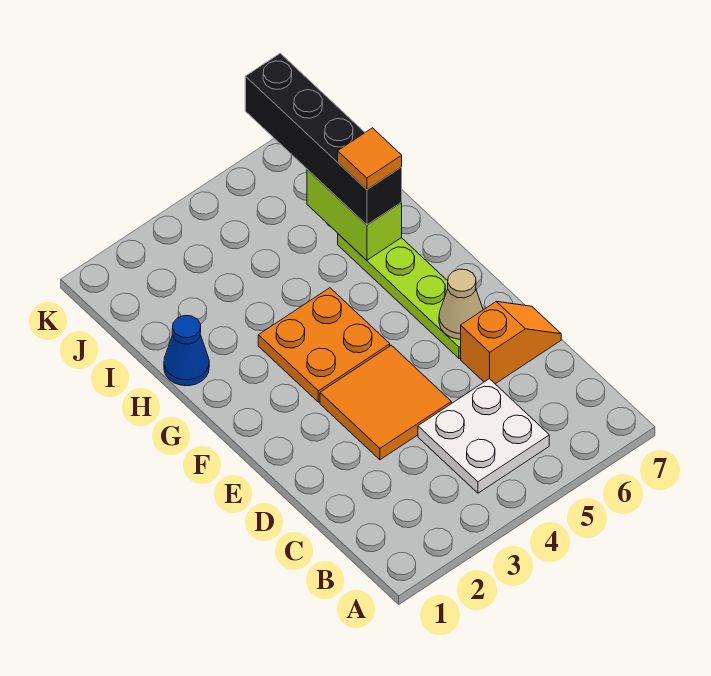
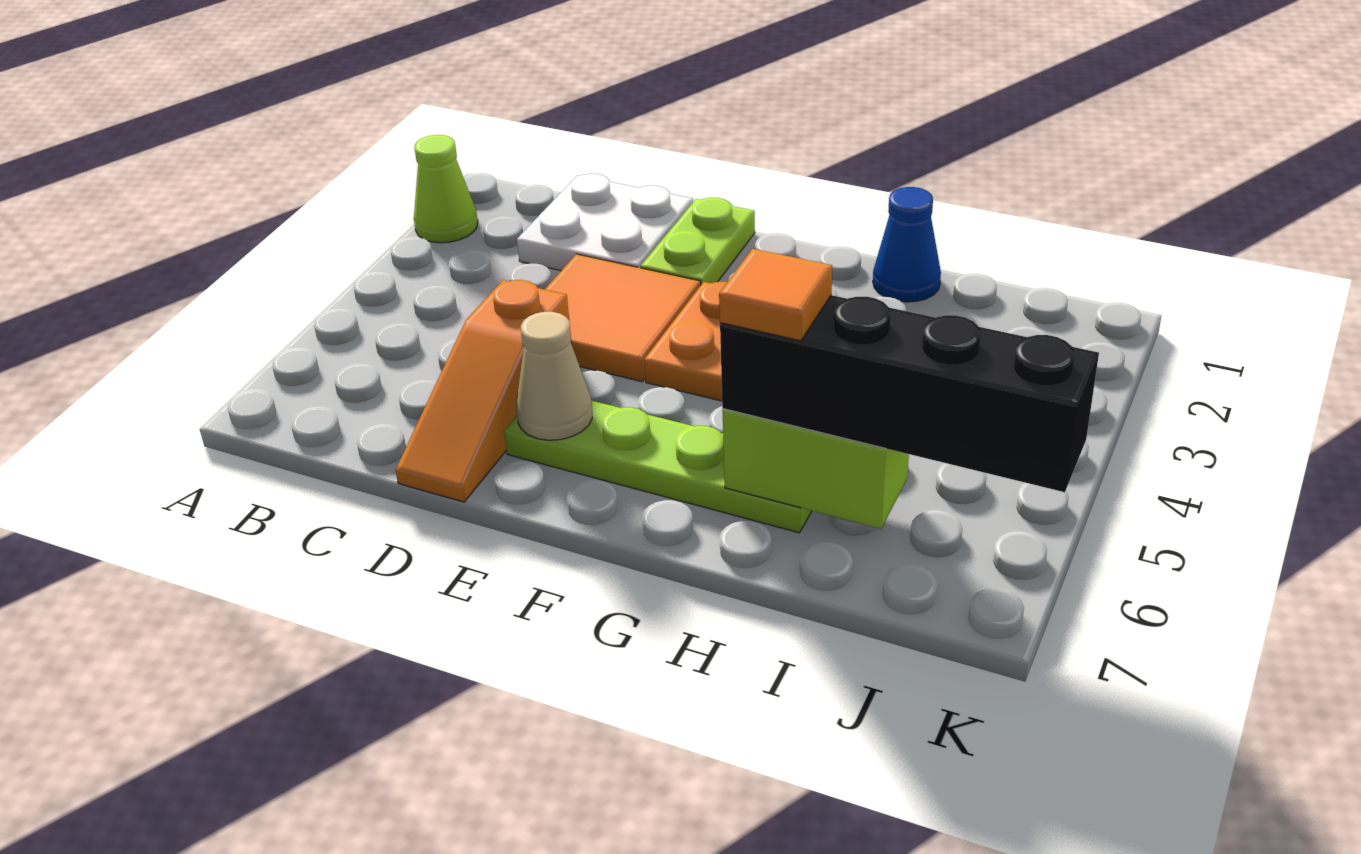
none -> lime cone A2 level 1
white plate B4:C5 level 1 -> white plate C1:D2 level 1
orange slope D6:D7 level 1 top 6 -> orange slope D5:D7 level 1 top 5
none -> lime plate E1:E2 level 1

